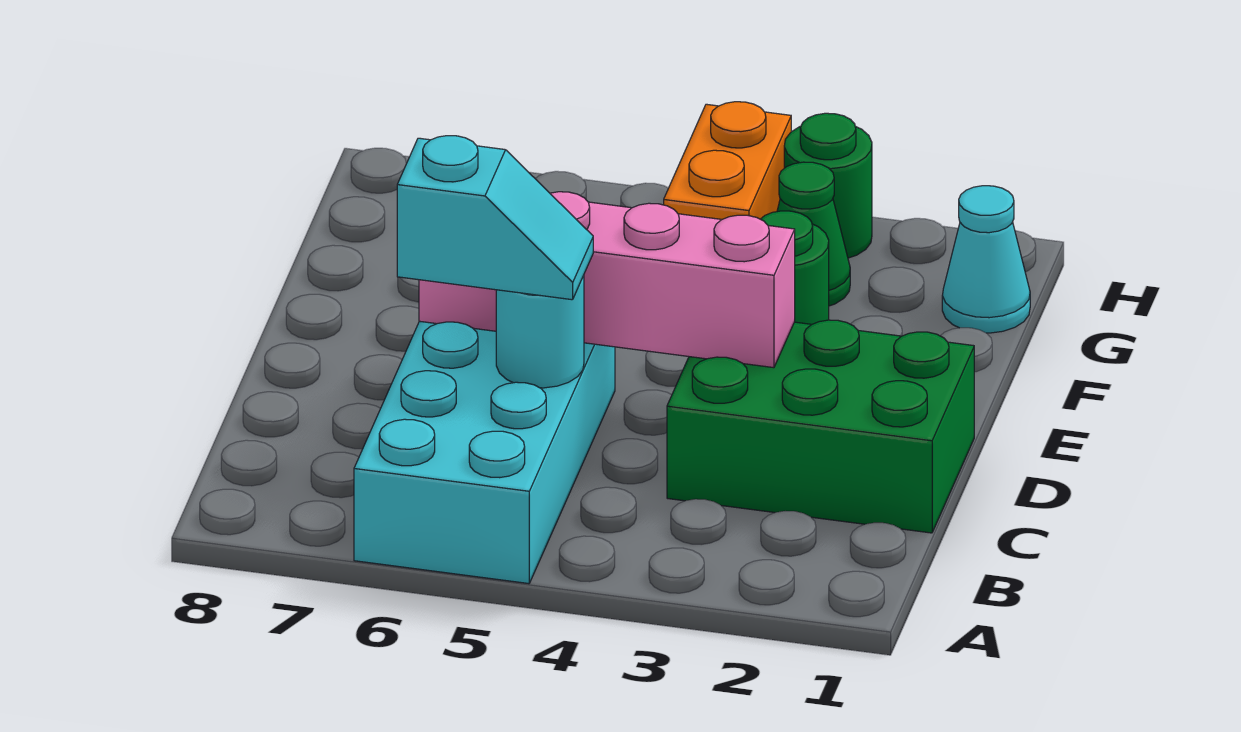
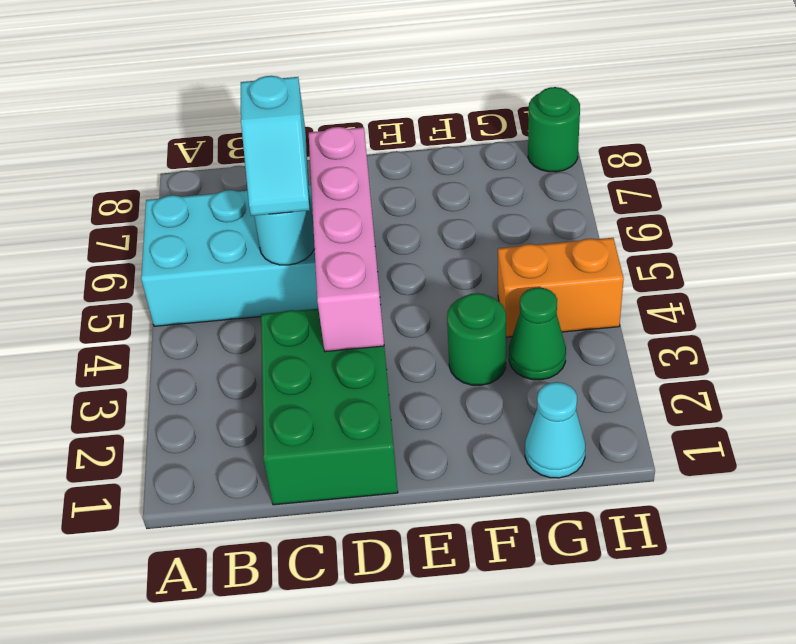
green round brick H3 level 1 -> green round brick H8 level 1

